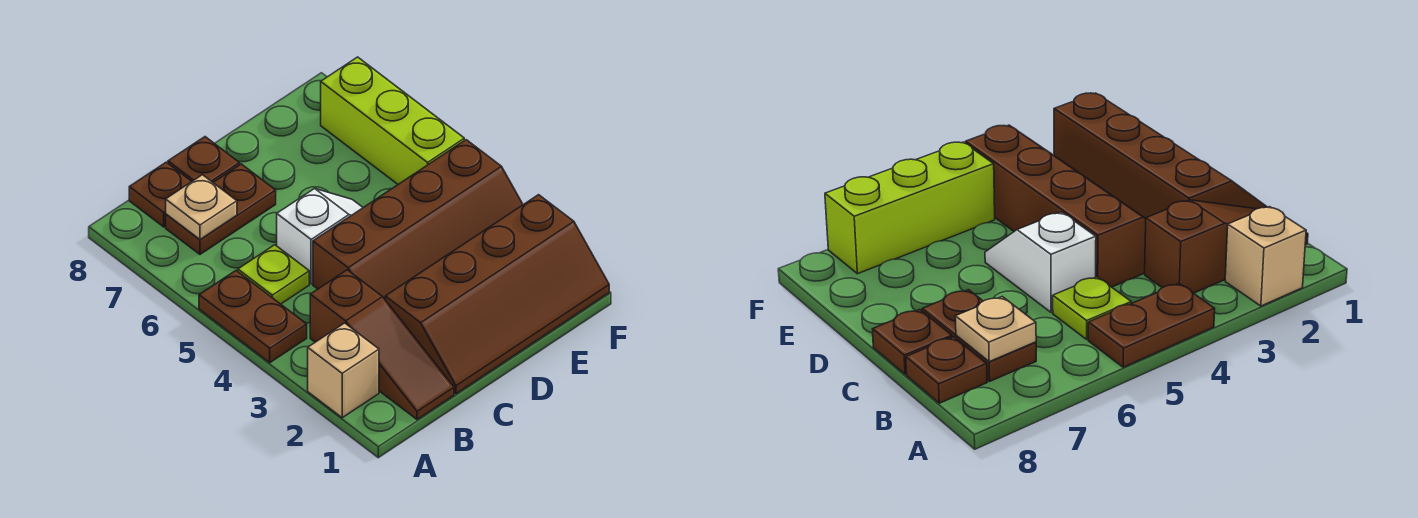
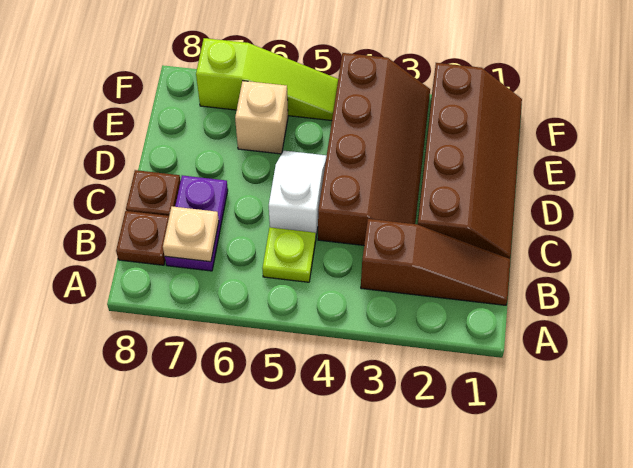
tan brick A2 level 1 -> tan brick E6 level 1
brown plate A4:A5 level 1 -> none
brown plate B7:C7 level 1 -> purple plate B7:C7 level 1
lime brick F5:F7 level 1 -> lime slope F5:F7 level 1 top 7

